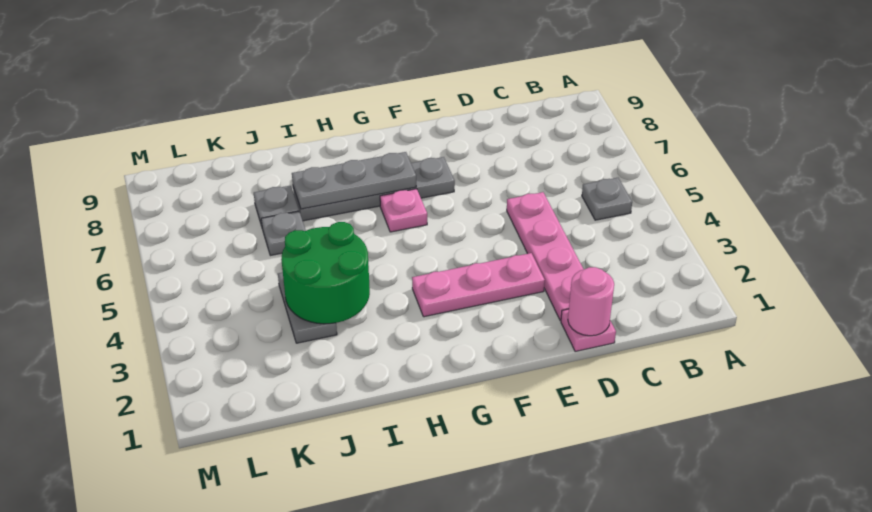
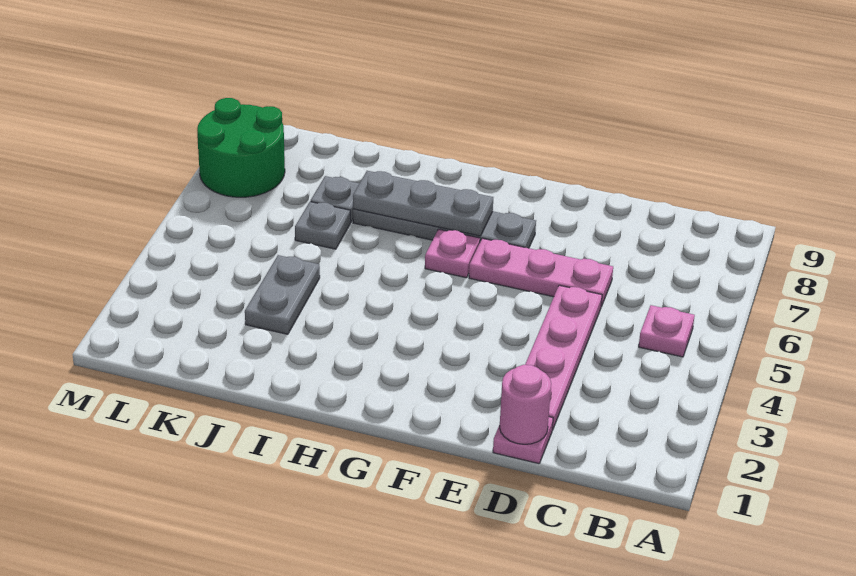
grey plate B5 level 1 -> pink plate B5 level 1
pink plate E3:G3 level 1 -> pink plate D6:F6 level 1
green round brick I3:J4 level 2 -> green round brick L7:M8 level 1

